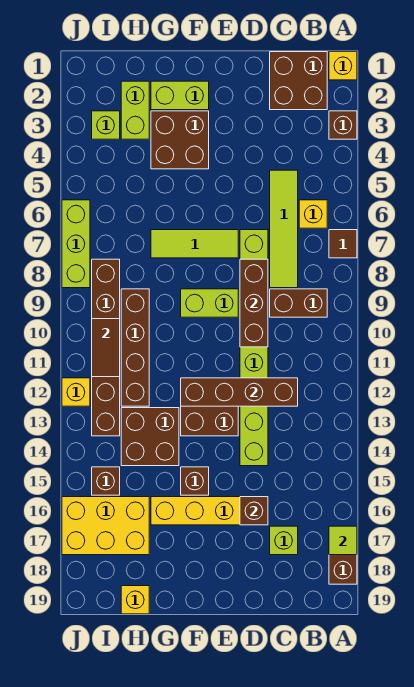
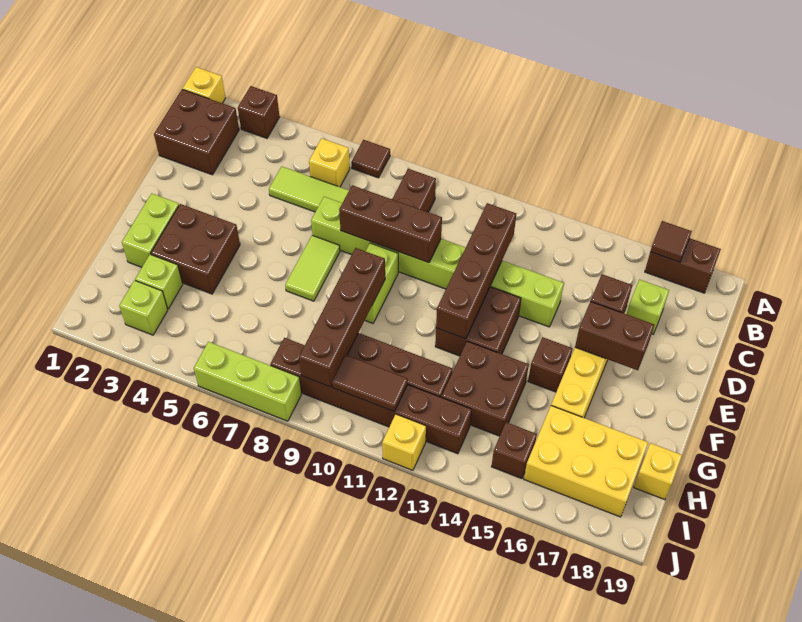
lime tile A17 level 2 -> brown tile A17 level 2
lime tile E7:G7 level 1 -> lime tile E7:F7 level 1
none -> brown brick E16:E17 level 2
none -> brown brick F9:I9 level 2
lime brick H2:H3 level 1 -> lime brick H3 level 1
yellow brick H16:J17 level 1 -> yellow brick H16:I18 level 1

